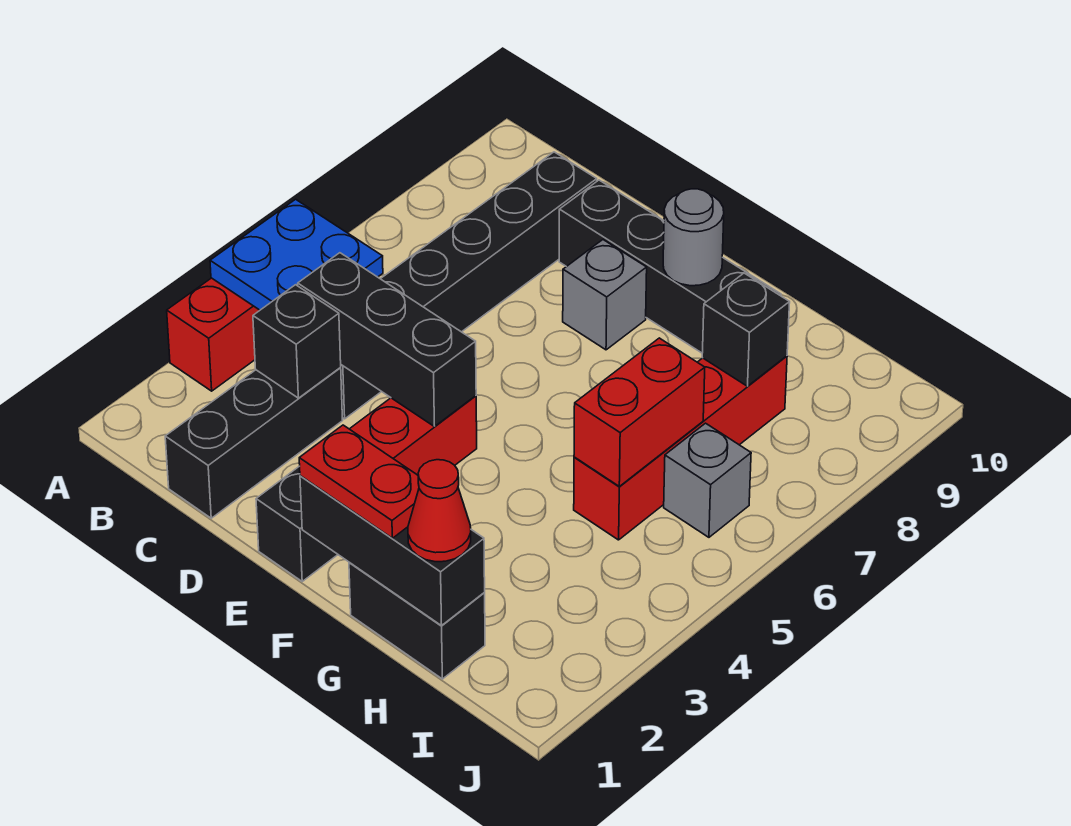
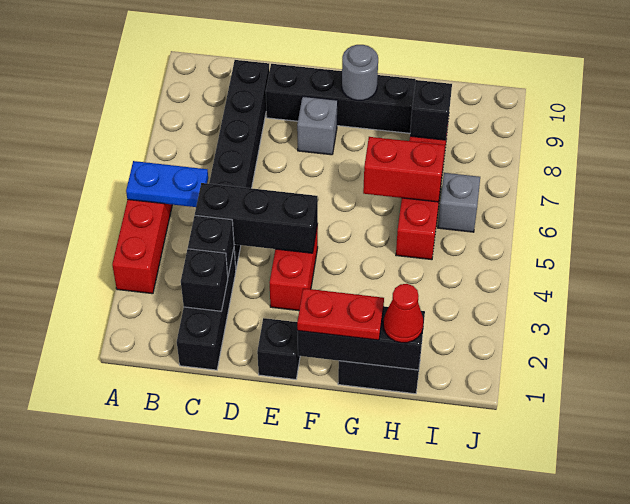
blue plate A4:B5 level 2 -> blue plate A5:B5 level 2
none -> black brick C2 level 2
red brick H5:H6 level 2 -> red brick G6:H6 level 2

